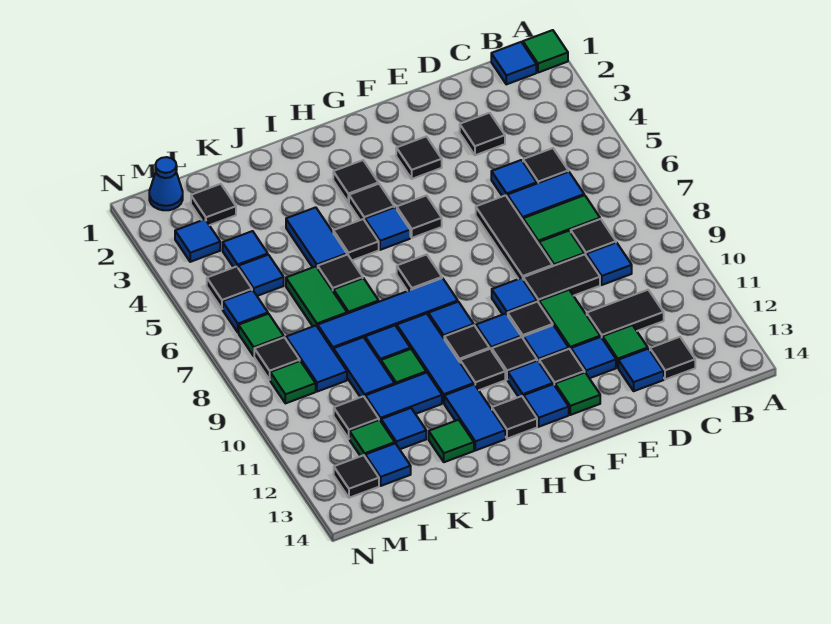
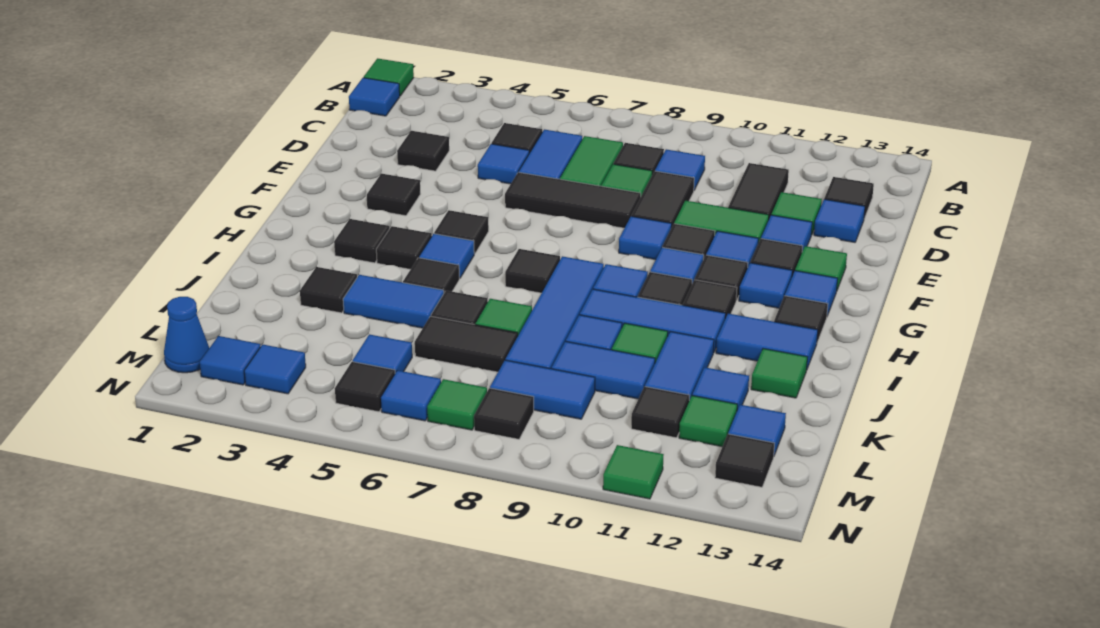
green tile K6:K7 level 1 -> black tile K6:K7 level 1
black tile L2 level 1 -> black tile J3 level 1
blue tile L4 level 1 -> blue tile M2 level 1
green tile M9 level 1 -> green tile N11 level 1

